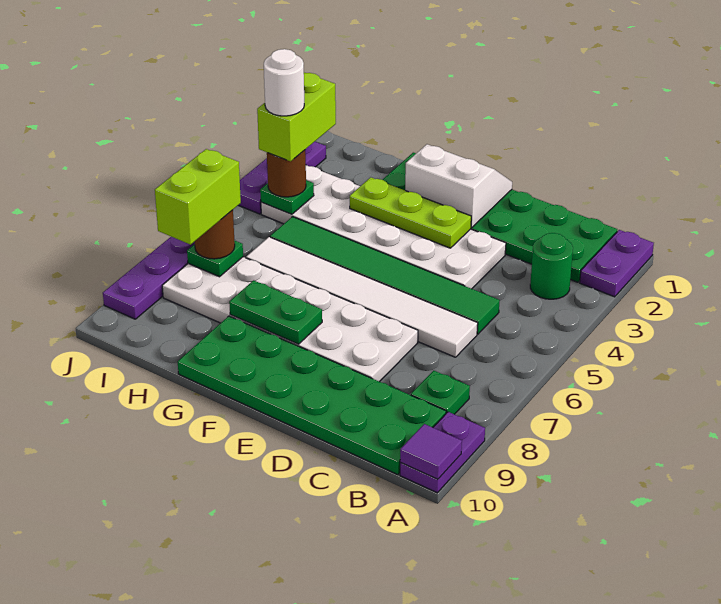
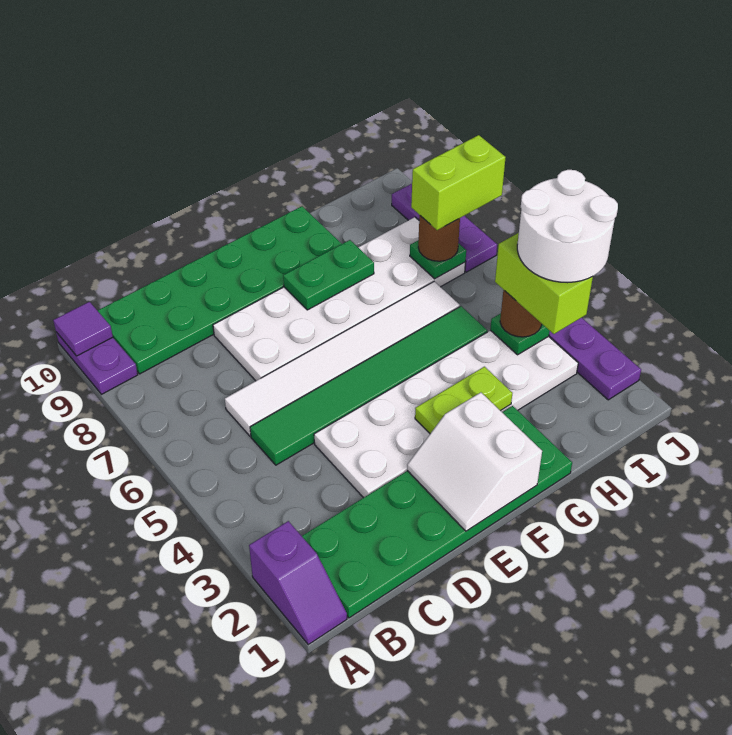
purple plate A1:A2 level 1 -> purple slope A1:A2 level 1 top 2
green round brick B3 level 1 -> none
green plate B8 level 1 -> none
white slope E1:F2 level 2 top 2 -> white slope E1:F2 level 2 top F
lime plate E3:G3 level 2 -> lime plate F3:G3 level 2
white round brick I4 level 5 -> white round brick I3:J4 level 5
lime brick I7:I8 level 4 -> lime brick I7:J7 level 4

